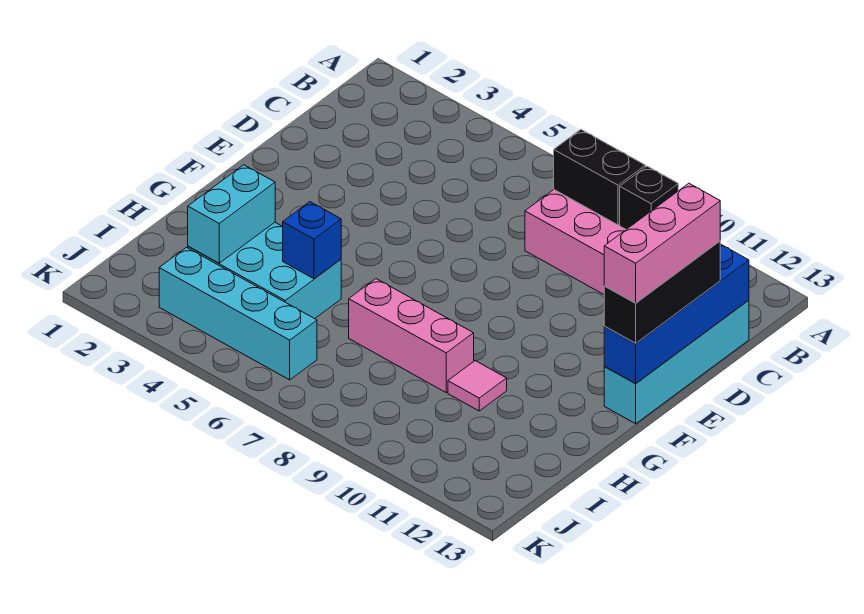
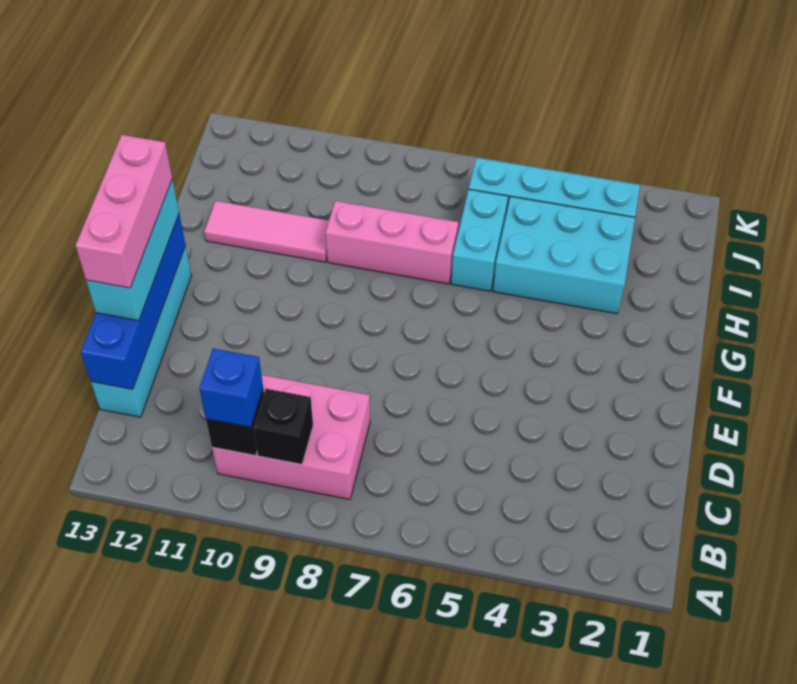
black brick B8:B9 level 2 -> black brick B9 level 2
black brick D13:F13 level 3 -> cyan brick D13:F13 level 3
cyan brick H3:I3 level 2 -> cyan brick H6:I6 level 1
blue brick H5 level 2 -> blue brick B10 level 3
pink tile H10 level 1 -> pink tile H10:H12 level 1

